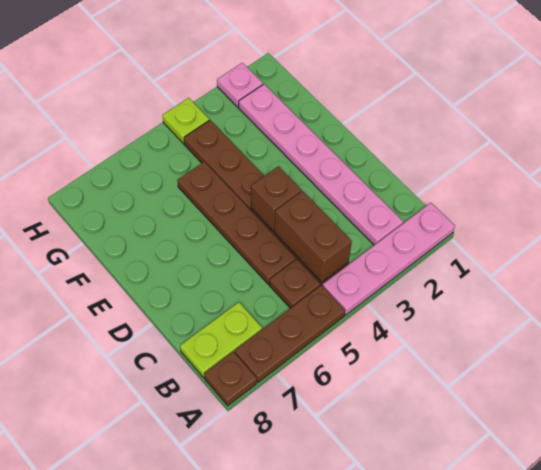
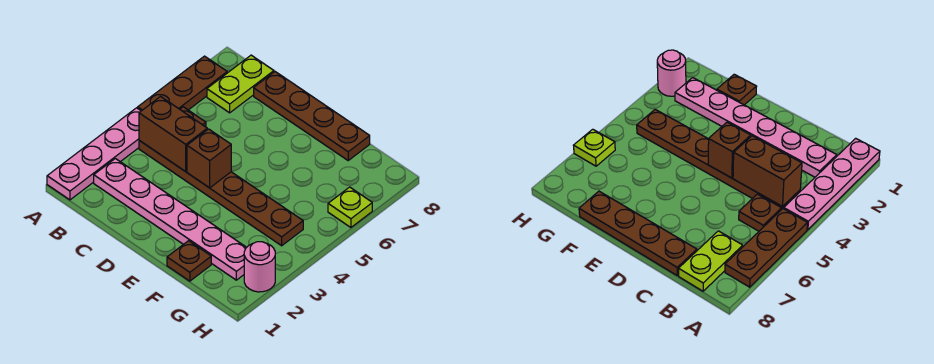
brown plate A8 level 1 -> brown plate F1 level 1
brown plate C5:F5 level 1 -> brown plate C8:F8 level 1
pink plate H2 level 1 -> pink round brick H2 level 1
lime plate H4 level 1 -> lime plate H6 level 1

